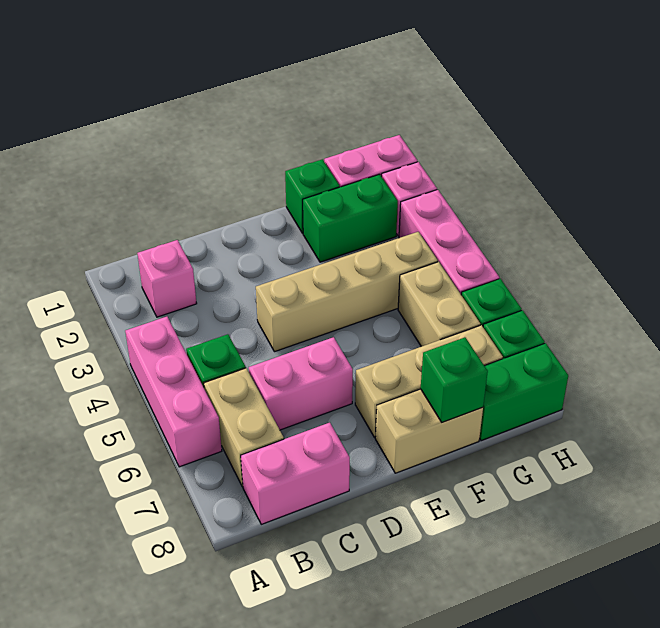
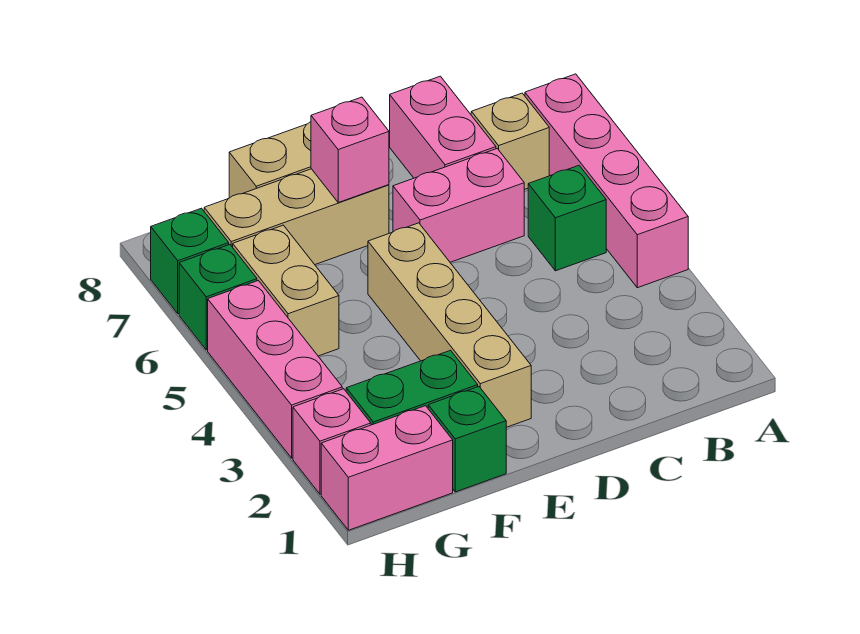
pink brick A4:A6 level 1 -> pink brick A4:A7 level 1
pink brick B2 level 1 -> pink brick E7 level 2
tan brick B6:B7 level 1 -> tan brick B7 level 1
pink brick B8:C8 level 1 -> pink brick C7:C8 level 1
tan brick D4:G4 level 1 -> tan brick E2:E5 level 1
green brick F8 level 2 -> none
green brick G8:H8 level 1 -> none

